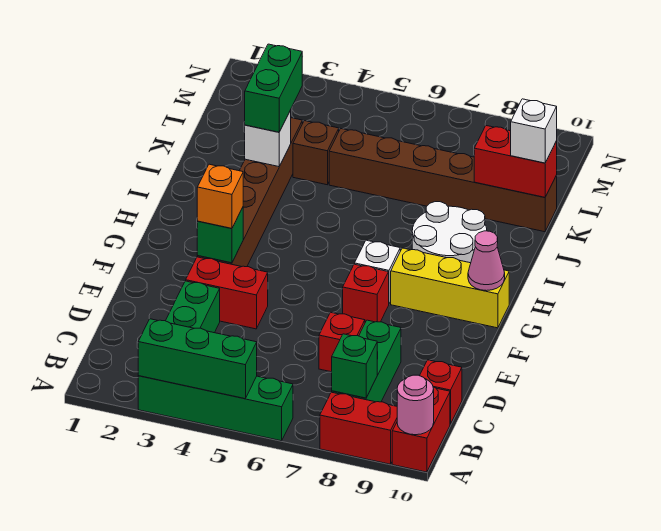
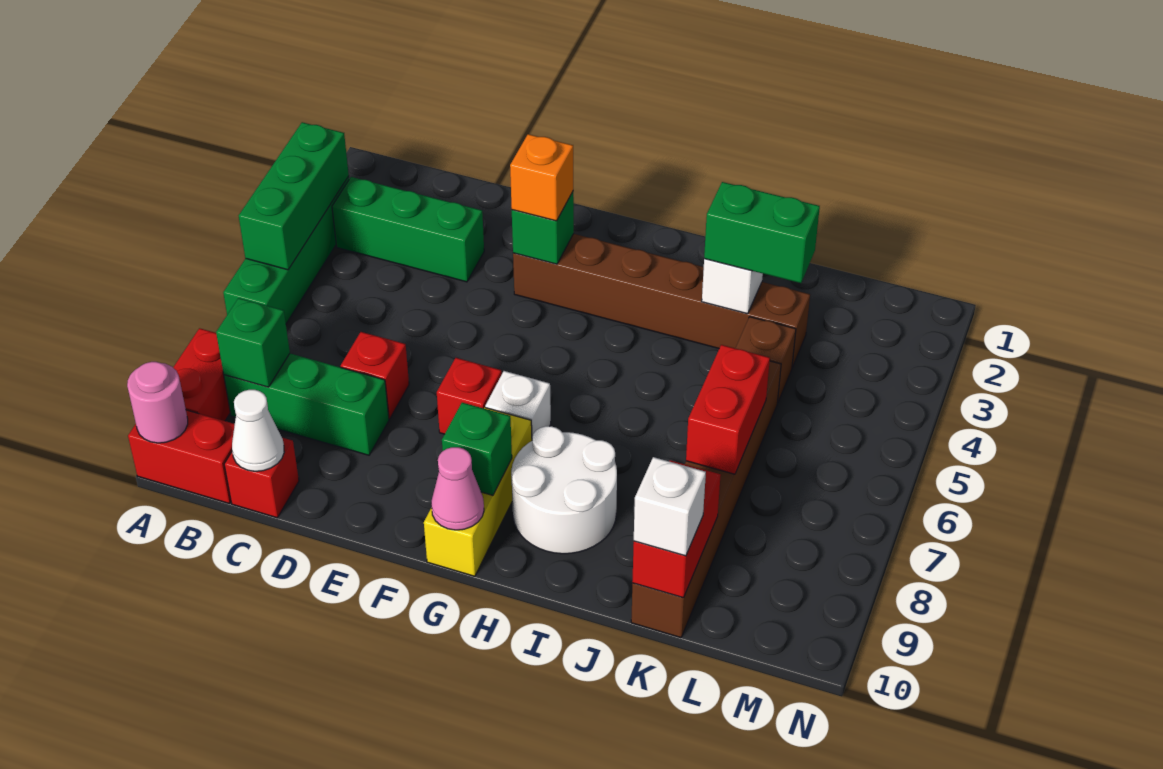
none -> white cone C10 level 2
red brick E3:E4 level 1 -> red brick K6:K7 level 2
none -> green brick G9 level 2

